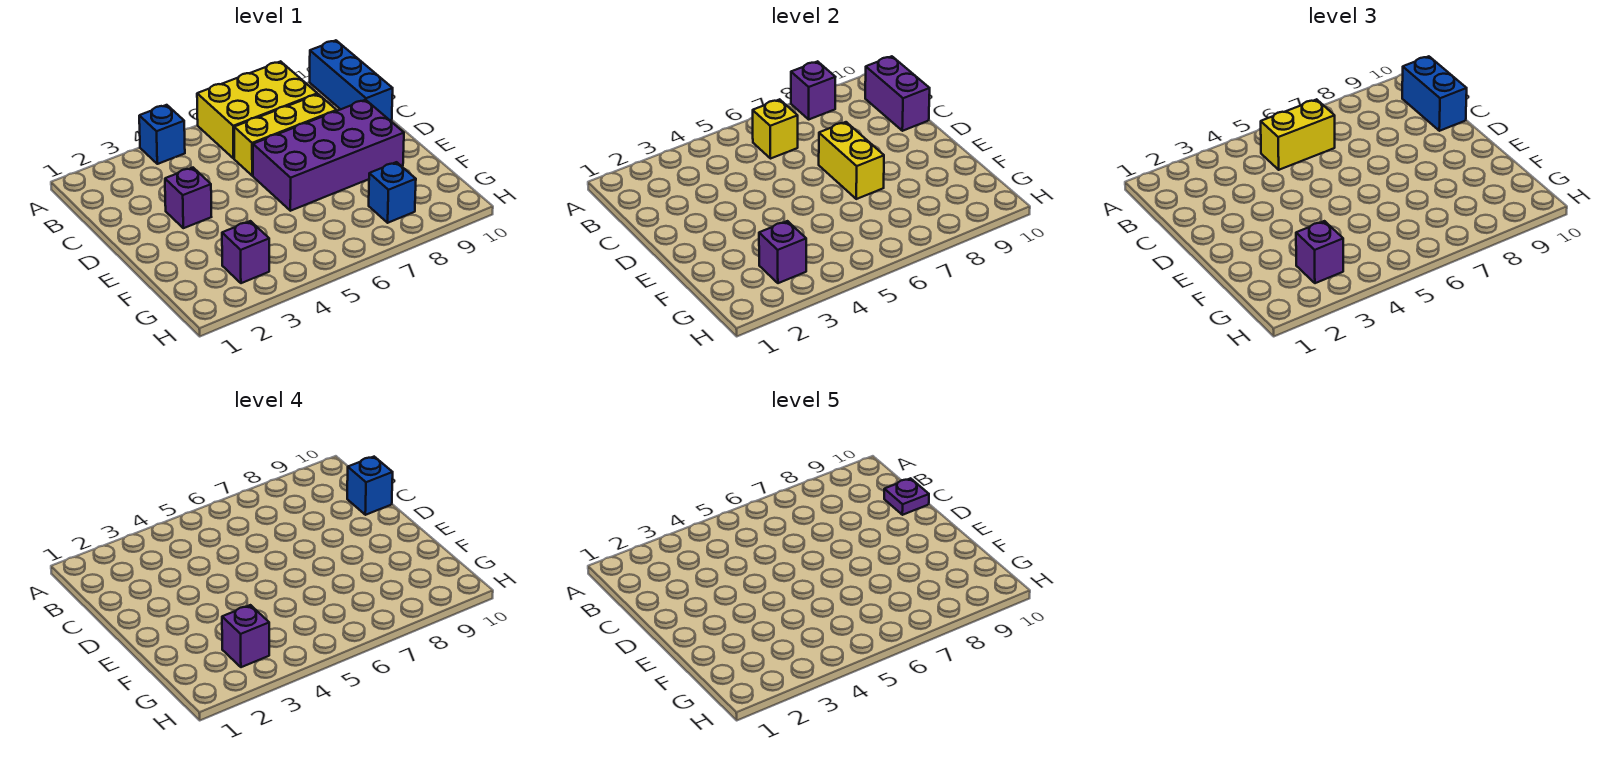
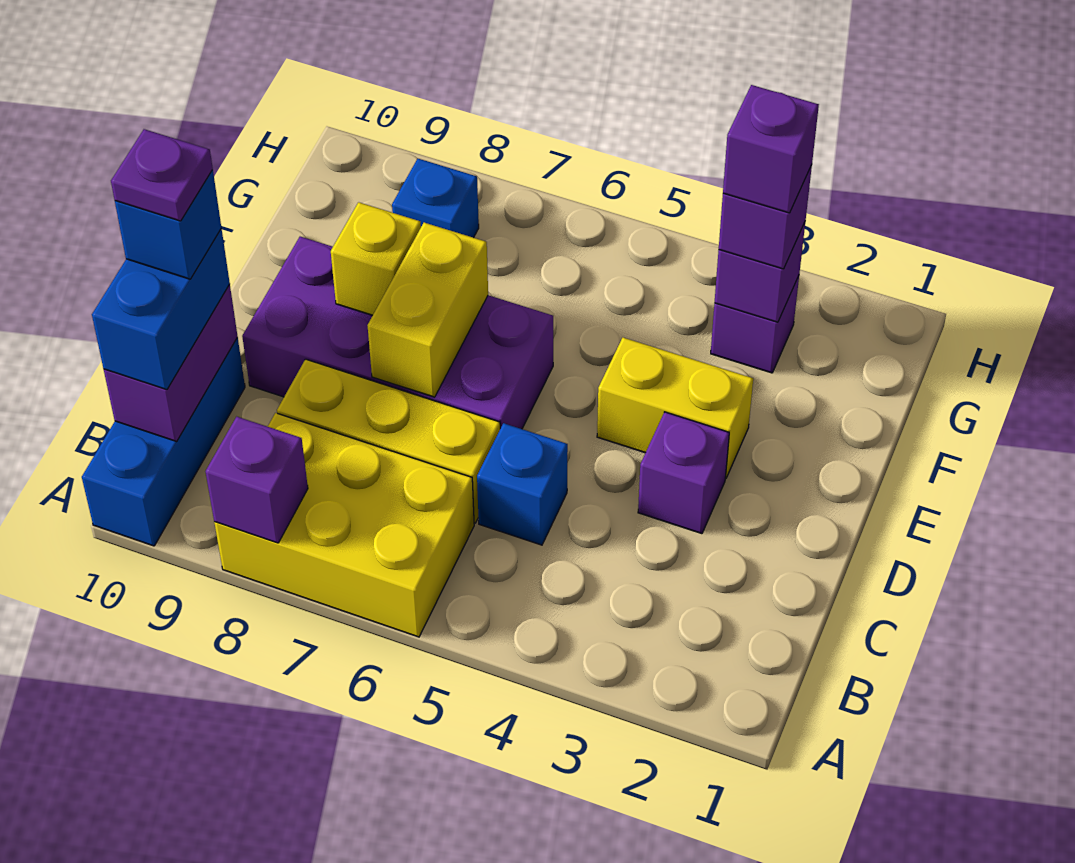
blue brick A4 level 1 -> blue brick C5 level 1
yellow brick B5:B6 level 3 -> yellow brick E3:E4 level 1
yellow brick B6 level 2 -> yellow brick E8 level 2

